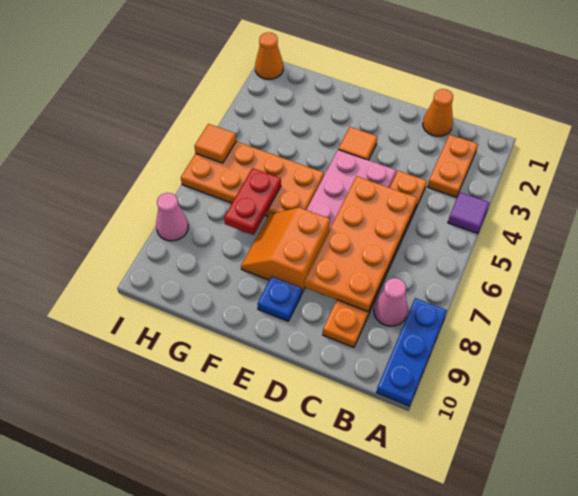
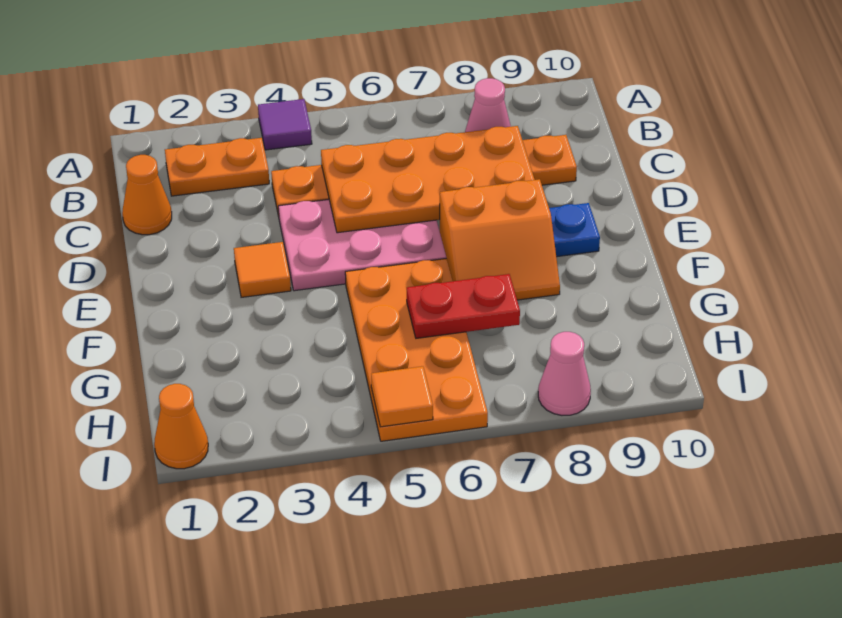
blue plate A8:A10 level 1 -> none

